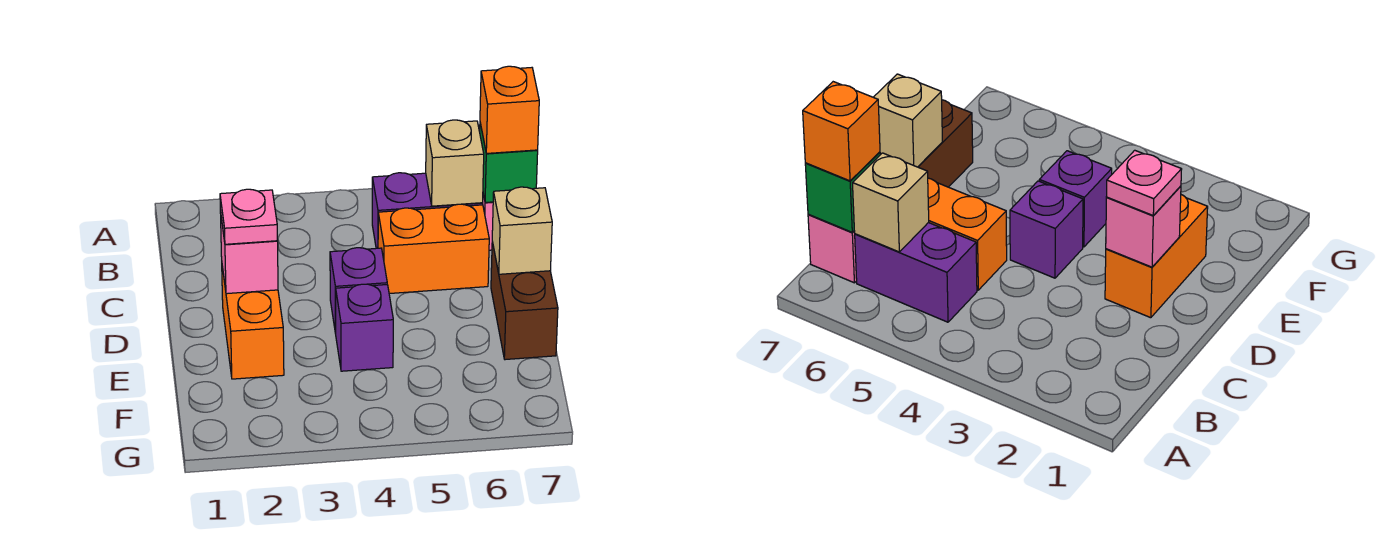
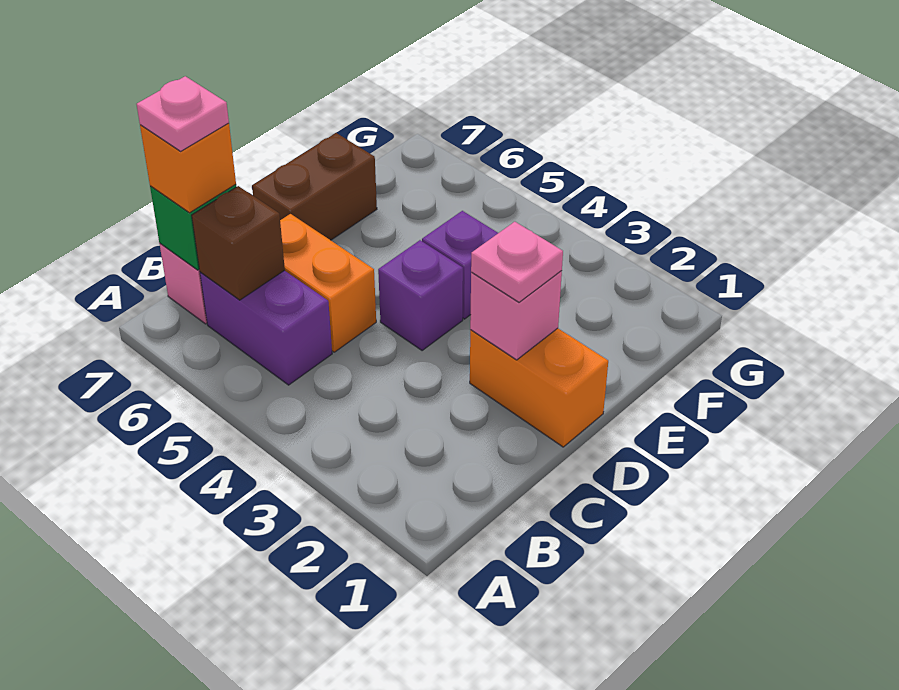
tan brick B6 level 2 -> brown brick B6 level 2
none -> pink plate B7 level 4
orange brick D2:E2 level 1 -> orange brick D1:D2 level 1
tan brick D7 level 2 -> none

